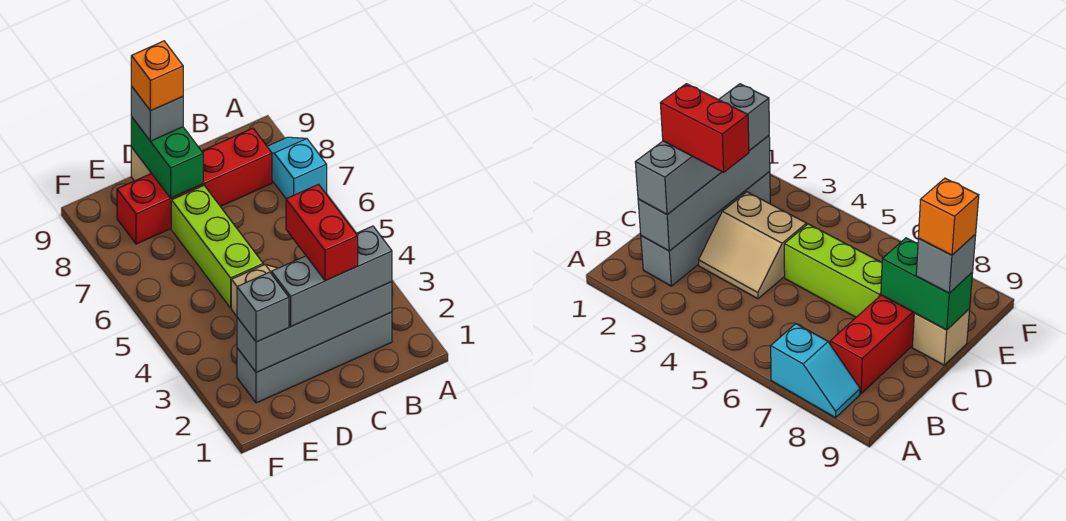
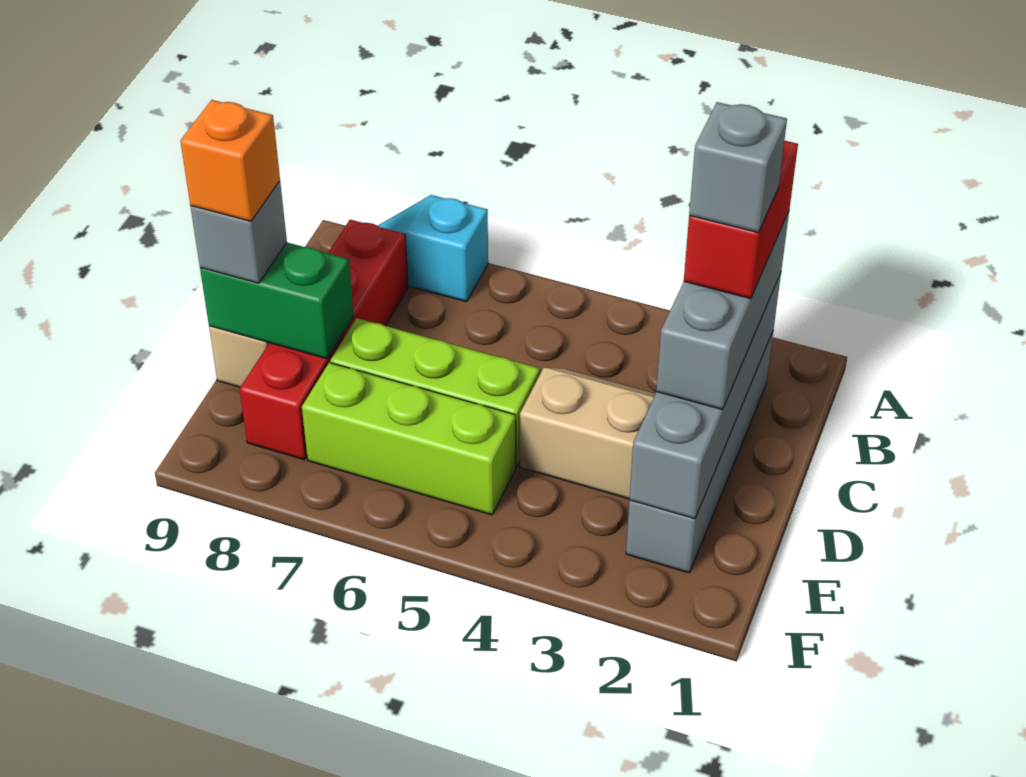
red brick C2:C3 level 4 -> red brick B2:C2 level 4
grey brick E2 level 3 -> grey brick C2 level 5
none -> lime brick E5:E7 level 1

